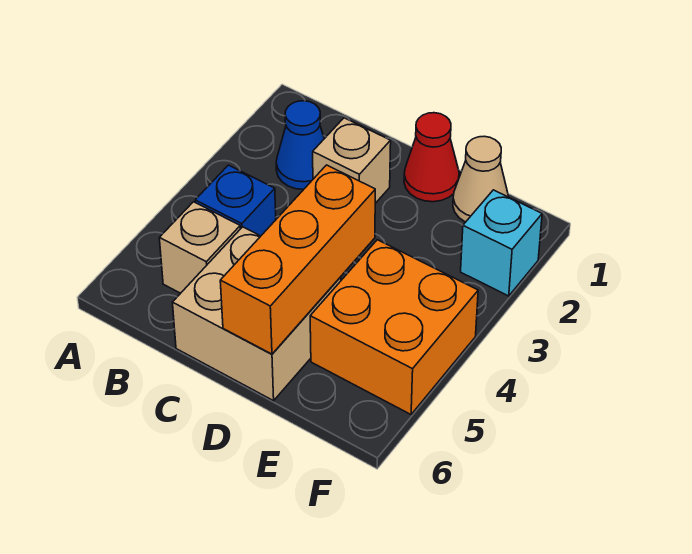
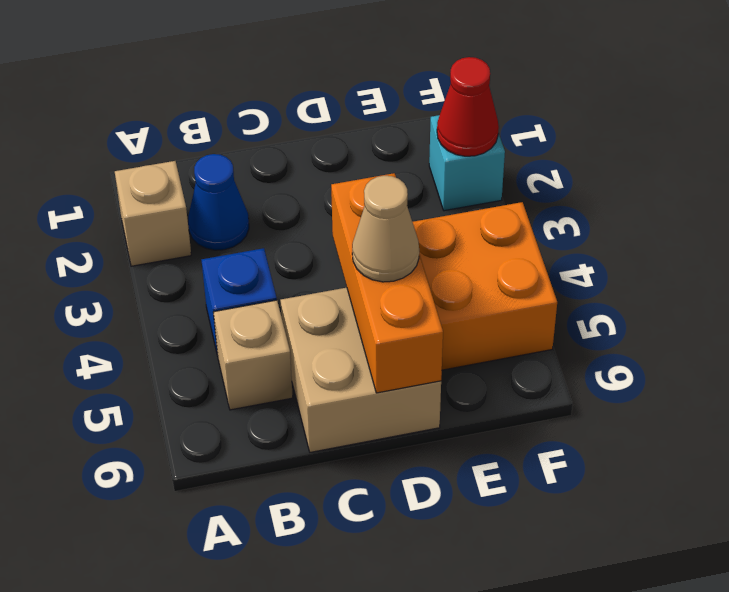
tan brick C2 level 1 -> tan brick A2 level 1
red cone D1 level 1 -> red cone F2 level 2
tan cone E1 level 1 -> tan cone D5 level 3

